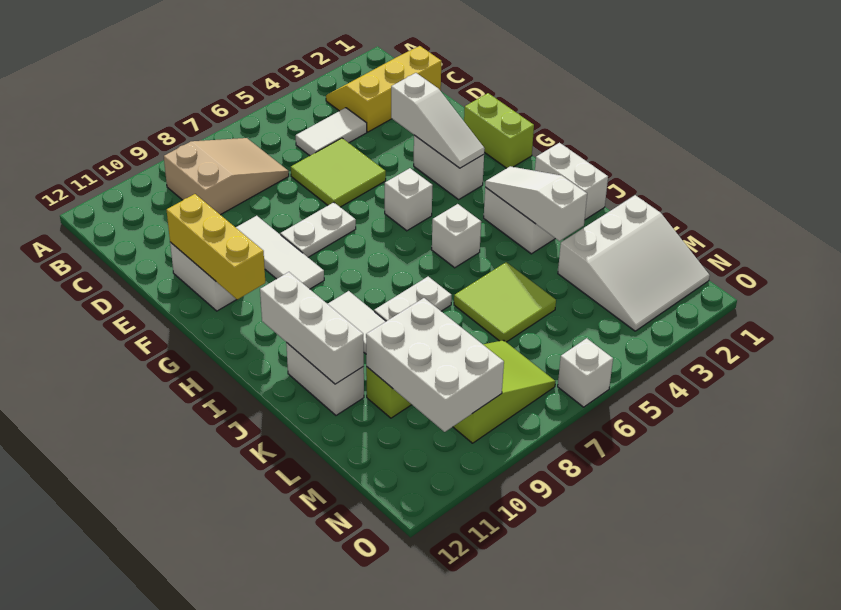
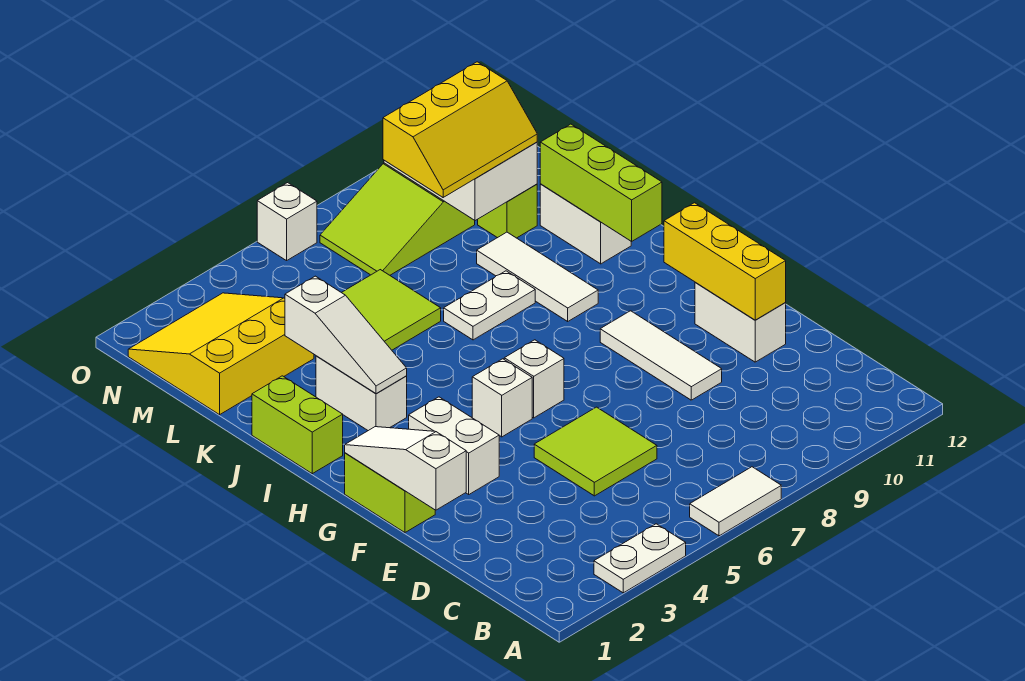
yellow slope B1:C3 level 1 top C -> yellow slope L8:M10 level 3 top M
tan slope B7:C9 level 1 top 9 -> none
white tile C4:C5 level 1 -> white tile A6:A7 level 1
white slope E3:G3 level 2 top E -> white slope E1:G1 level 2 top E
white plate F7:F8 level 1 -> white plate A3:A4 level 1
white brick I1:J1 level 1 -> lime brick I1:J1 level 1
white brick I5 level 1 -> white brick G6 level 1
white brick I11:K11 level 2 -> lime brick I11:K11 level 2
white slope L1:N3 level 1 top L -> yellow slope L1:N3 level 1 top L

